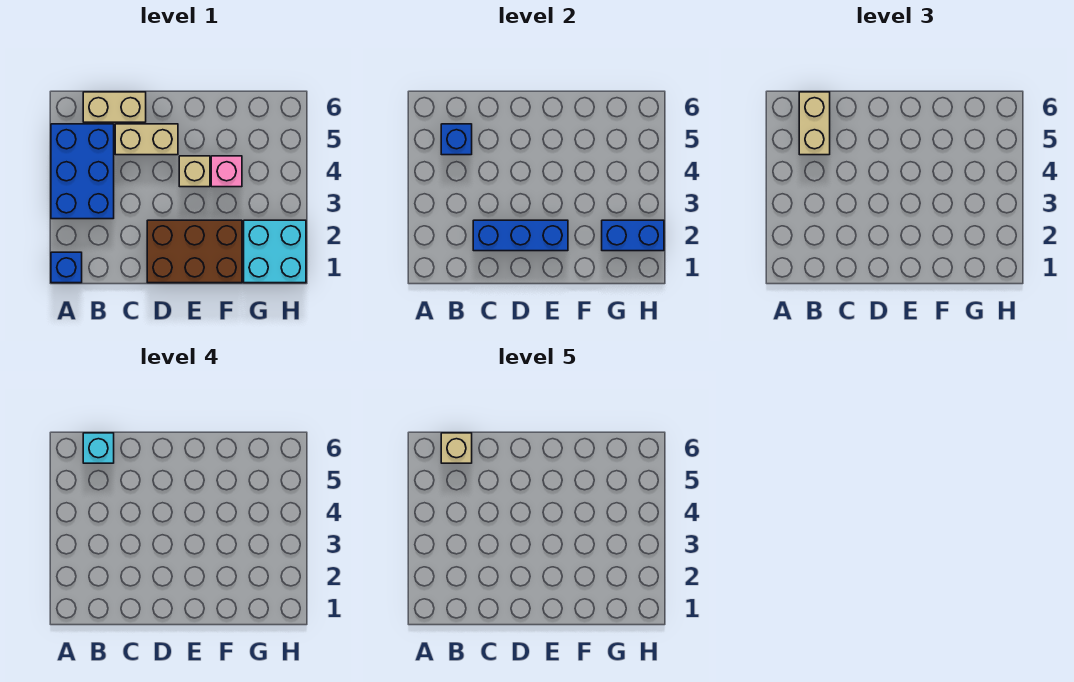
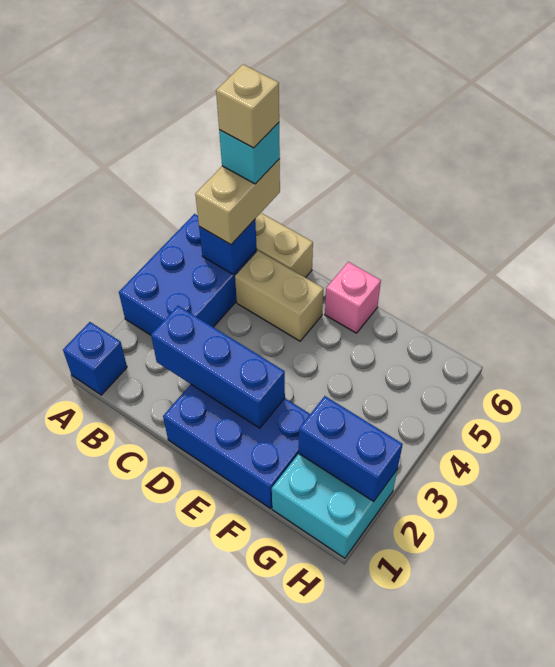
brown brick D1:F2 level 1 -> blue brick D1:F2 level 1
tan brick E4 level 1 -> none
pink brick F4 level 1 -> pink brick E6 level 1

